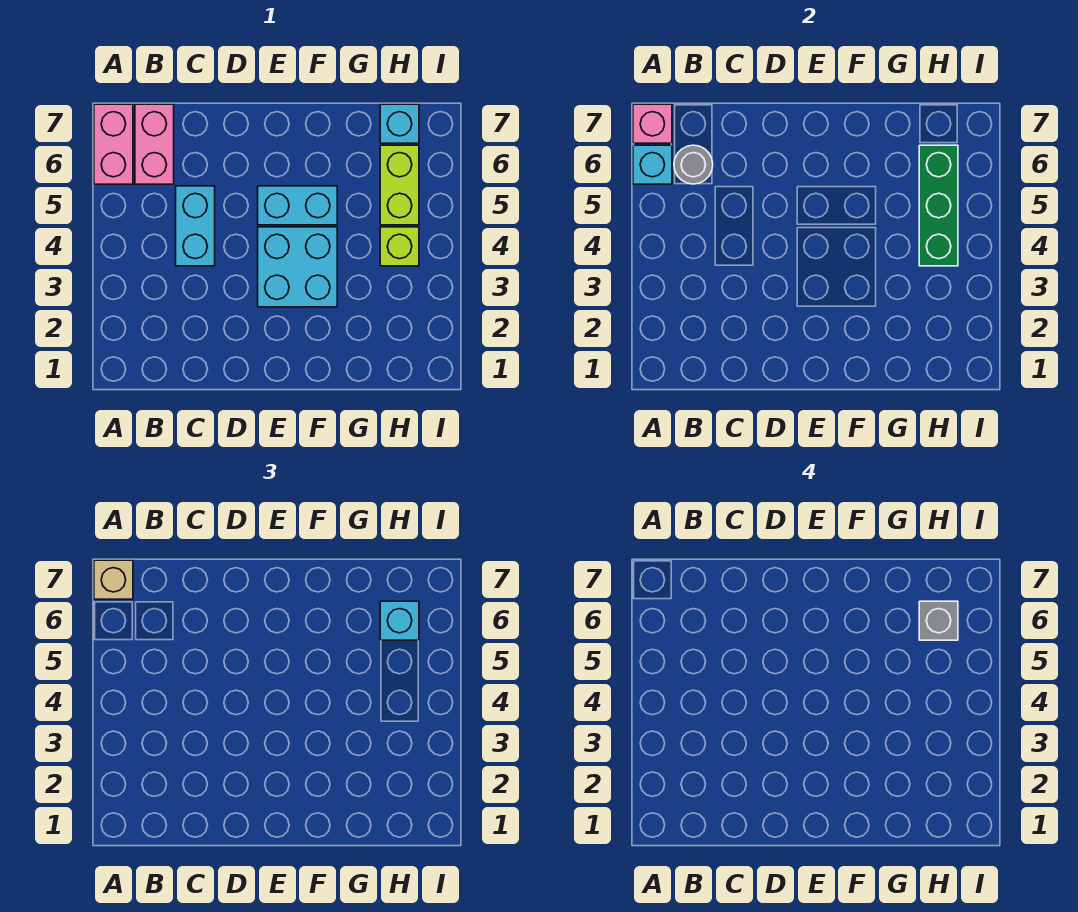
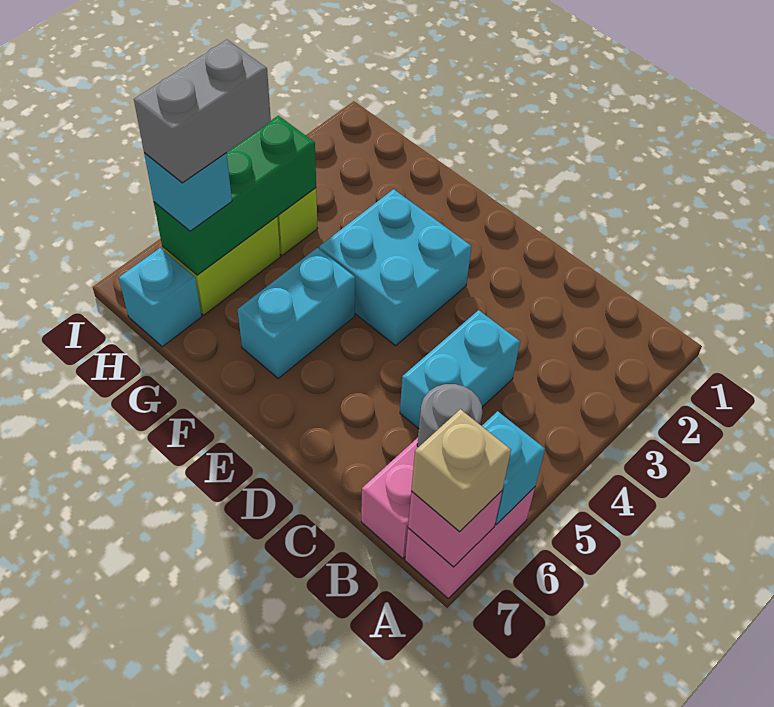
cyan brick E5:F5 level 1 -> cyan brick F5:F6 level 1
grey brick H6 level 4 -> grey brick H5:H6 level 4

